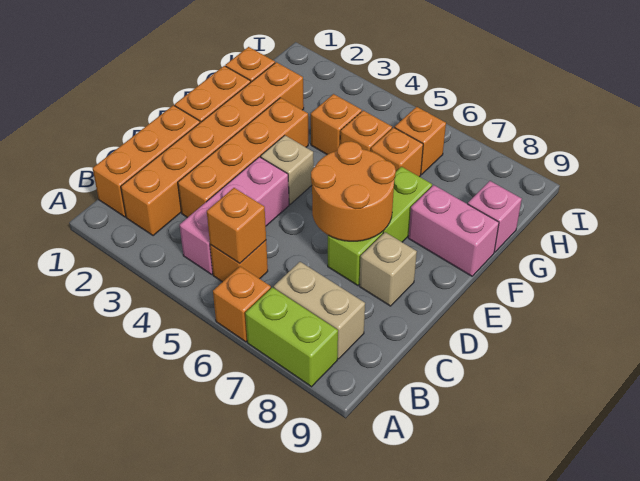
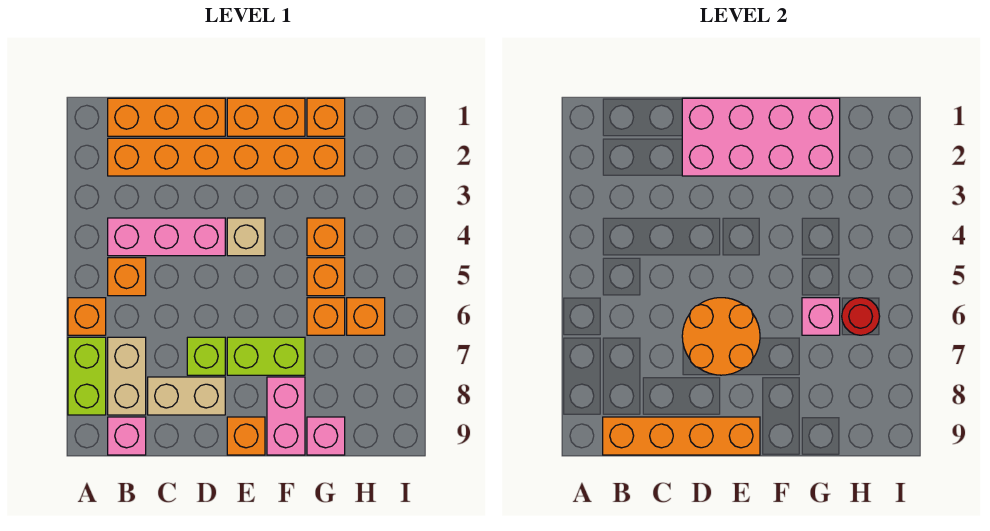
orange brick B5 level 2 -> orange brick E9 level 1
none -> pink brick B9 level 1
orange brick C3:F3 level 1 -> orange brick B9:E9 level 2
none -> pink brick D1:G2 level 2
tan brick D8 level 1 -> tan brick C8:D8 level 1
none -> pink brick G6 level 2
none -> red round brick H6 level 2

